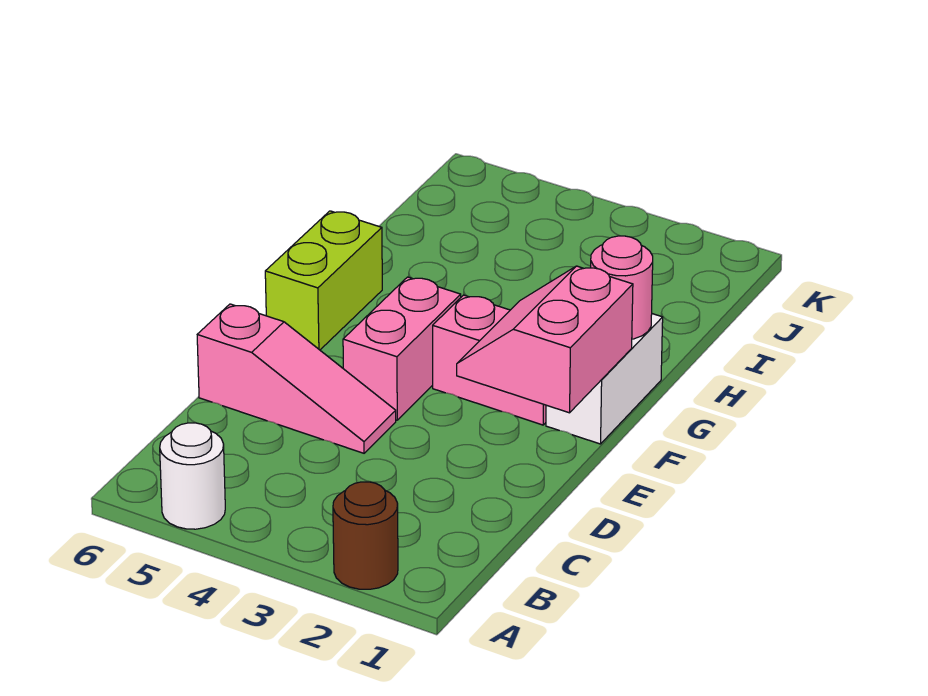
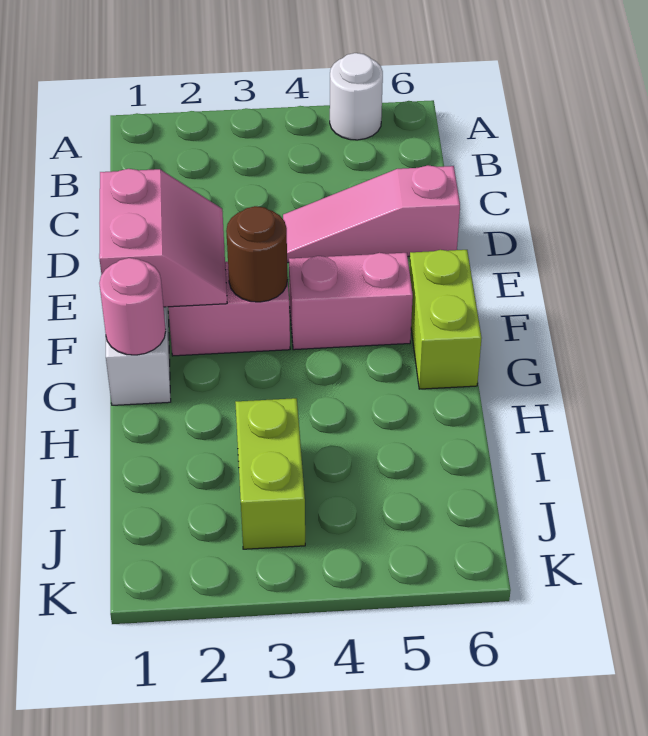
brown round brick A2 level 1 -> brown round brick F3 level 2
pink brick E4:F4 level 1 -> pink brick F4:F5 level 1
none -> lime brick I3:J3 level 1

